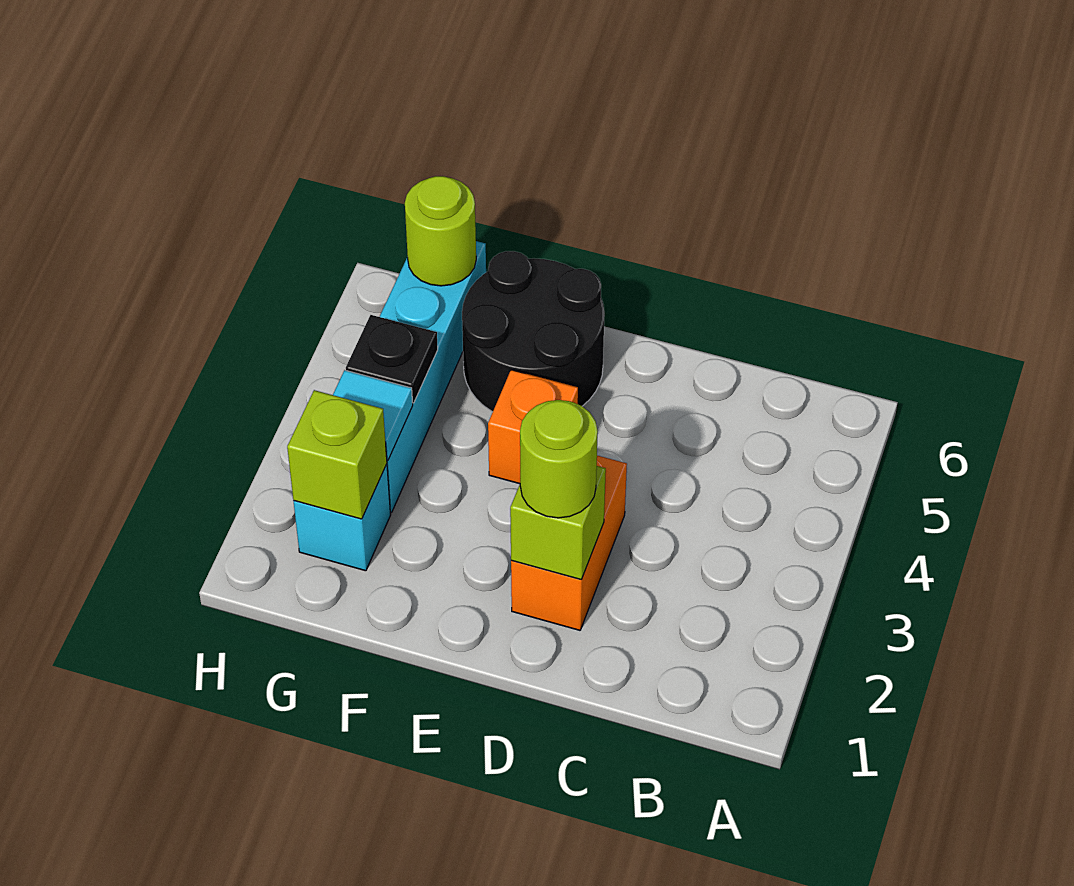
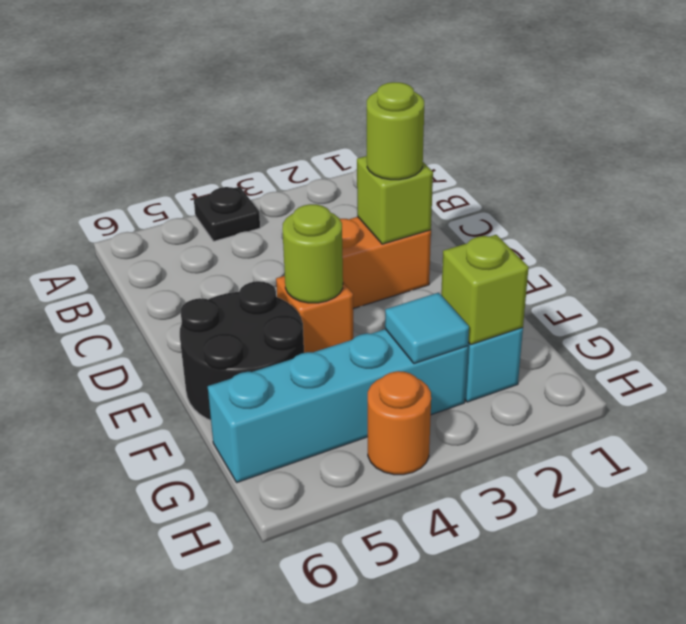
black plate G4 level 2 -> black plate A4 level 1
lime round brick G6 level 2 -> lime round brick E4 level 2
none -> orange round brick H4 level 1

